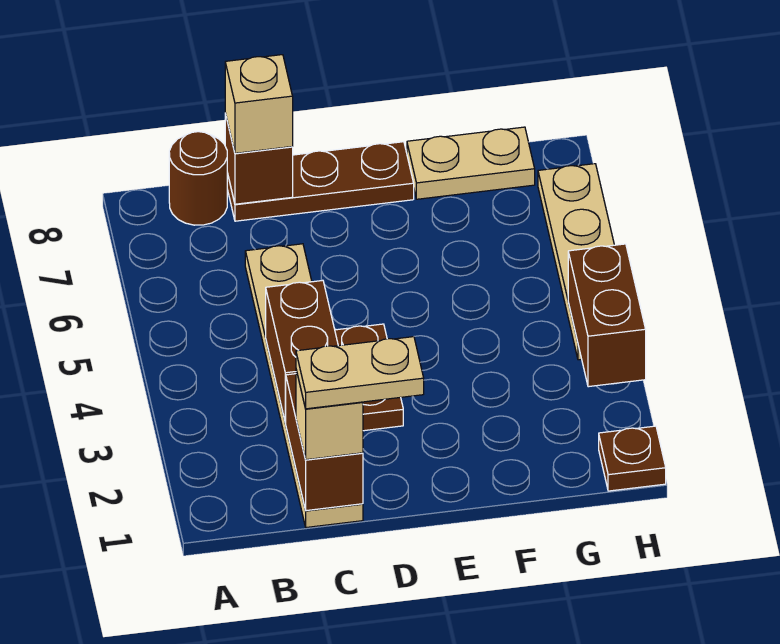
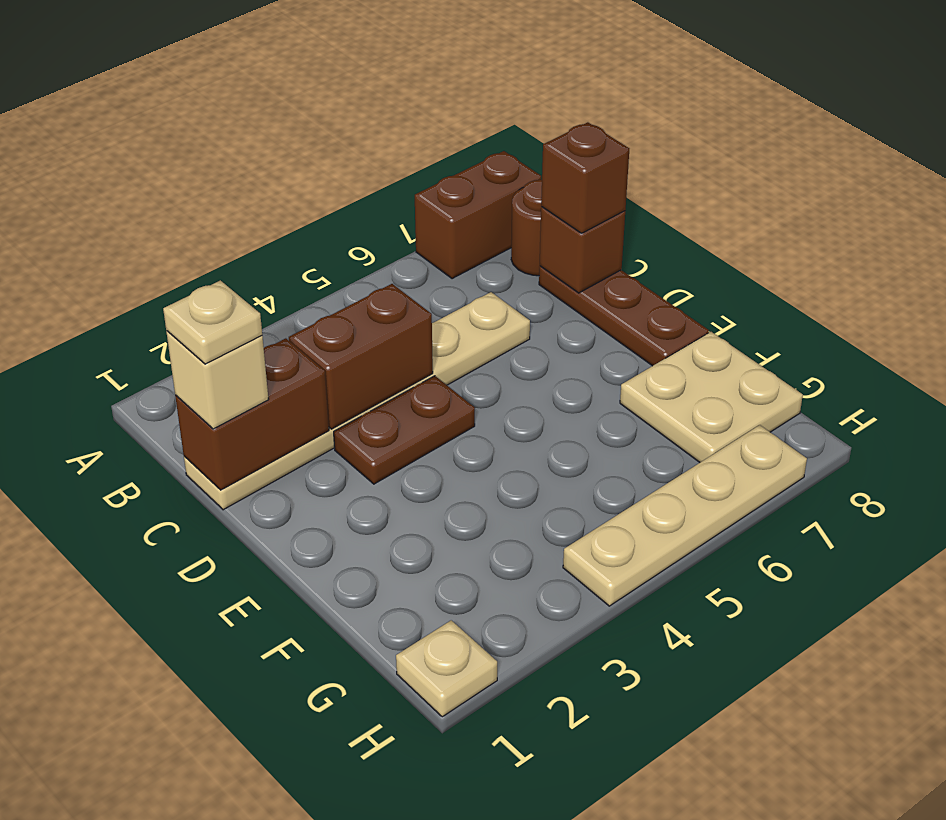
tan plate C1:D1 level 4 -> tan plate C1 level 4
tan brick C8 level 3 -> brown brick C8 level 3
tan plate F8:G8 level 1 -> tan plate F7:G8 level 1
brown plate H1 level 1 -> tan plate H1 level 1
brown brick H3:H4 level 2 -> brown brick A7:A8 level 1

